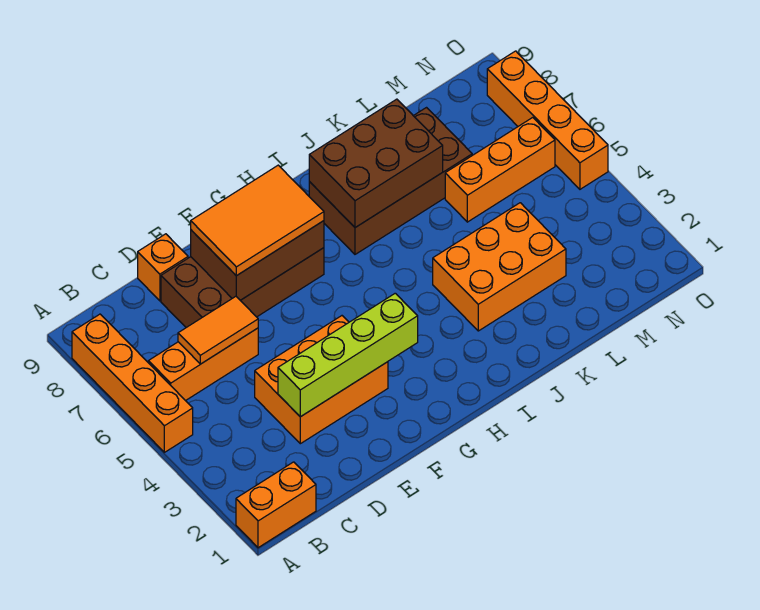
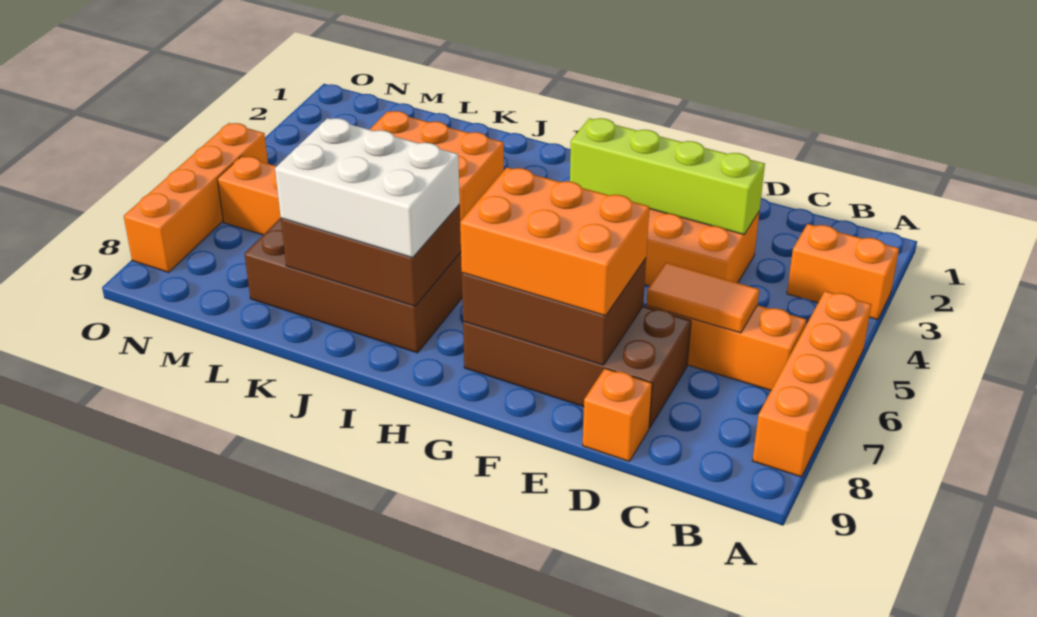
orange brick A1:B1 level 1 -> orange brick A3:B3 level 1
orange tile E7:G8 level 3 -> orange brick E7:G8 level 3
none -> white brick I7:K8 level 3

